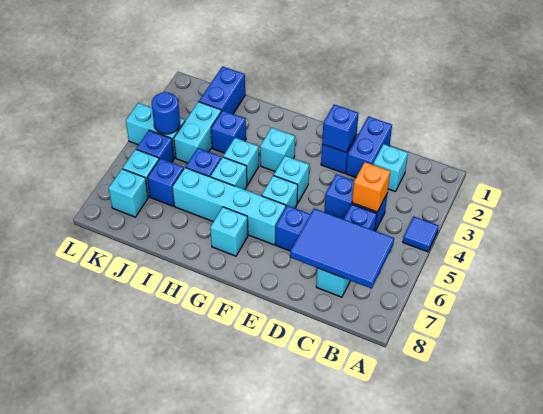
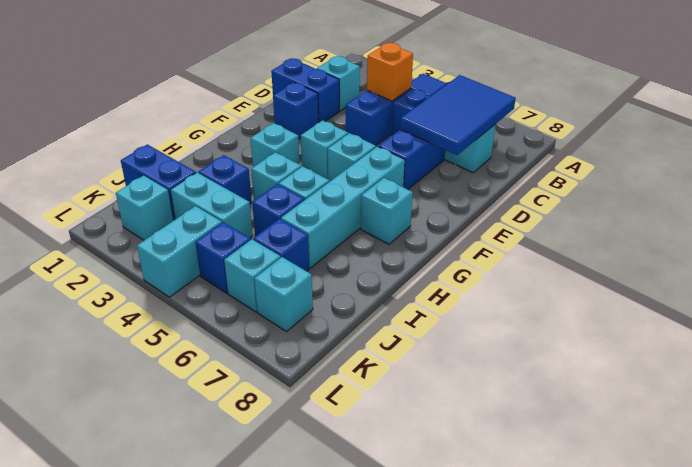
blue brick E2 level 2 -> none
none -> cyan brick K2 level 1
blue round brick K4 level 2 -> none

